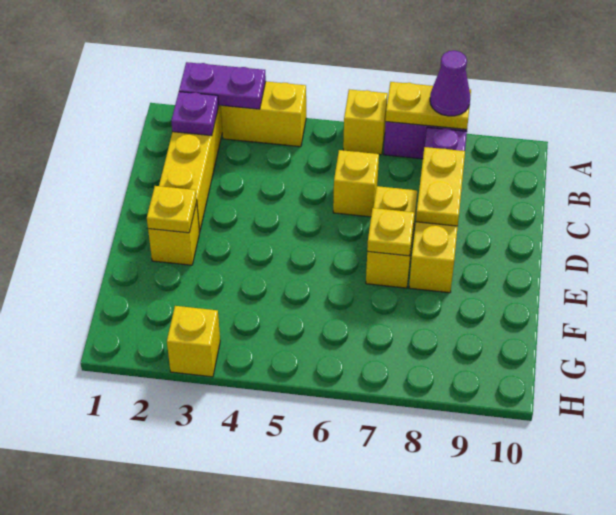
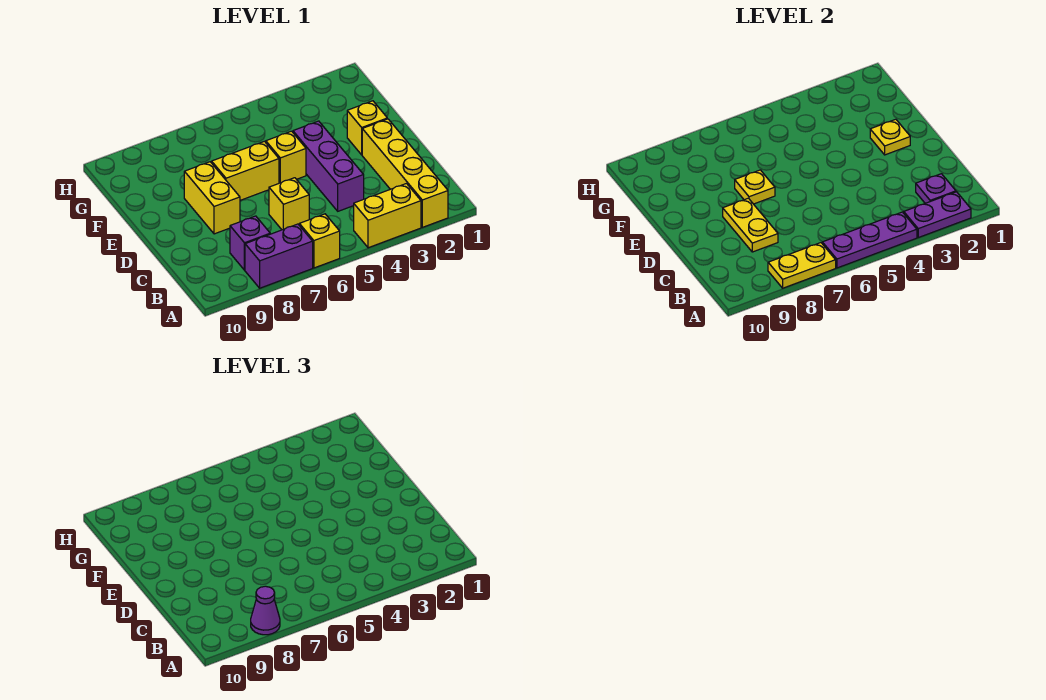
none -> purple plate A4:A6 level 2
none -> purple brick C4:E4 level 1
yellow brick D7:E7 level 1 -> yellow brick E6:E7 level 1
yellow brick H3 level 1 -> yellow brick E5 level 1

